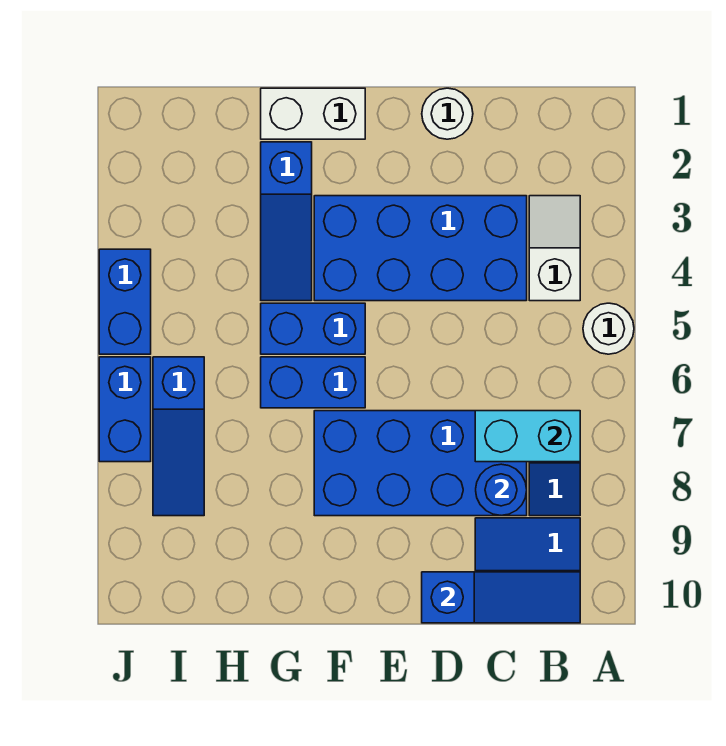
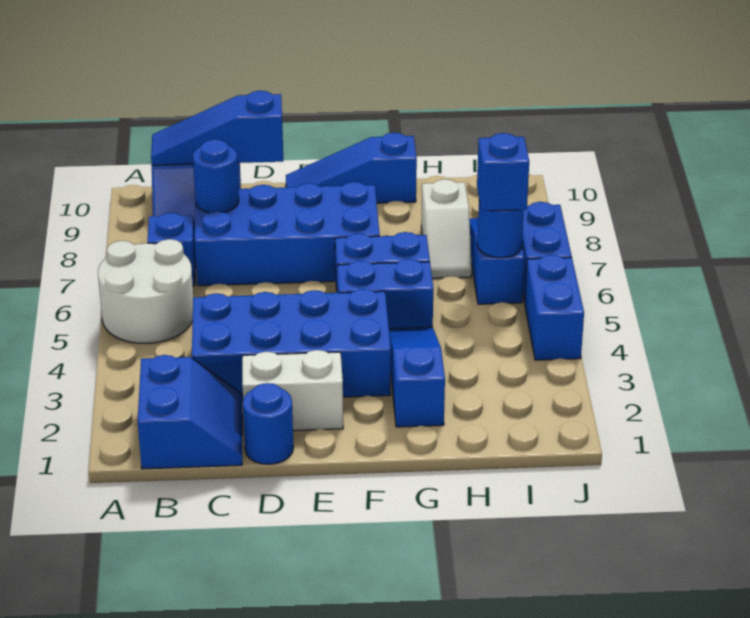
white round brick A5 level 1 -> white round brick A5:B6 level 1
none -> blue slope B1:C2 level 1 top B
white slope B3:B4 level 1 top 4 -> white slope H7:H8 level 1 top 8
cyan brick B7:C7 level 2 -> none
white round brick D1 level 1 -> blue round brick D1 level 1
none -> blue slope E10:G10 level 1 top G
white brick F1:G1 level 1 -> white brick D2:E2 level 1
none -> blue round brick I6 level 2
none -> blue brick I6 level 3

